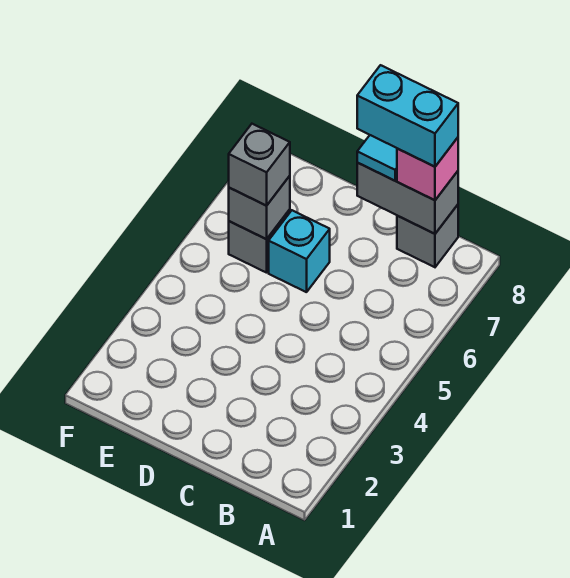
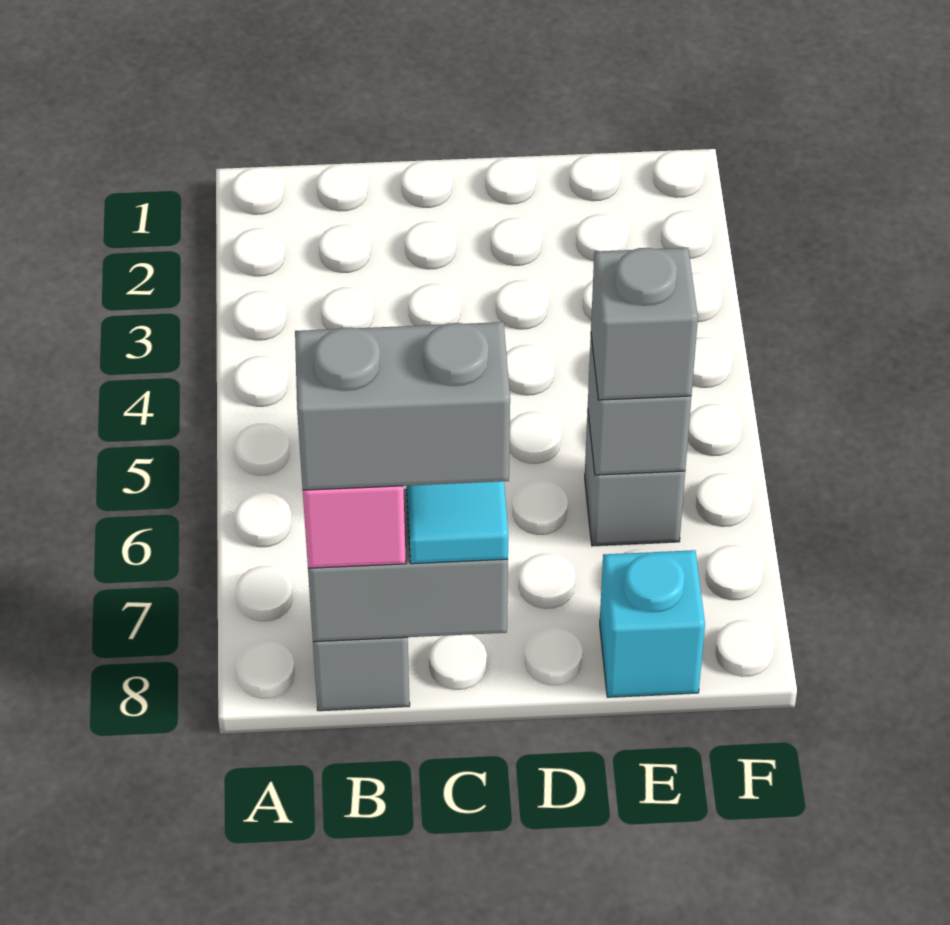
cyan brick B8:C8 level 4 -> grey brick B8:C8 level 4
cyan brick D6 level 1 -> cyan brick E8 level 1

